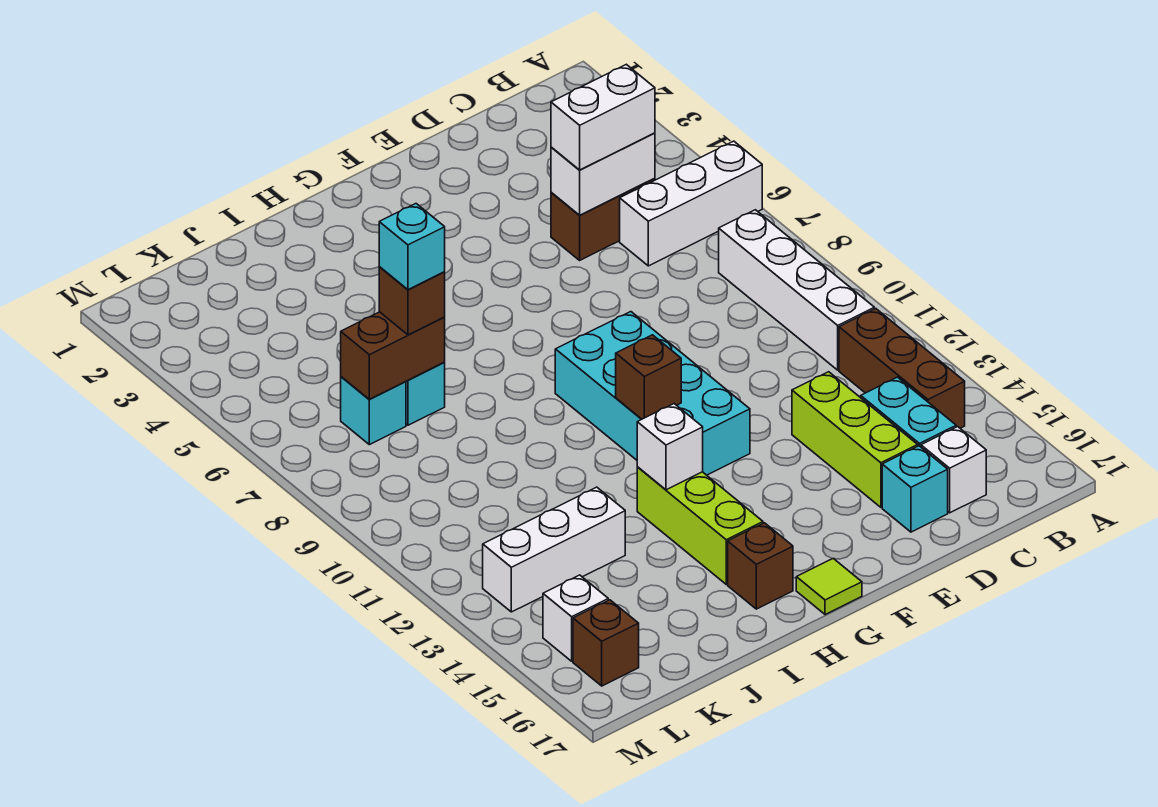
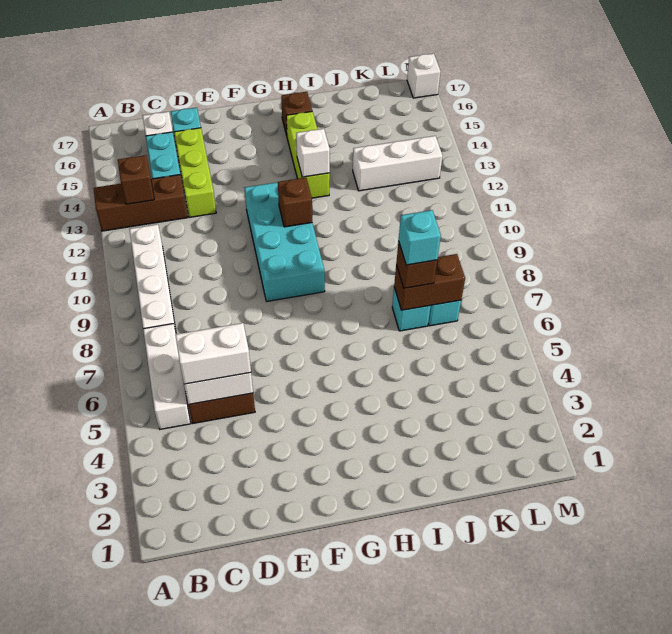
white brick A6:C6 level 1 -> white brick B5:B7 level 1
brown brick B12:B14 level 1 -> brown brick A13:C13 level 1
lime tile G17 level 1 -> none
white brick L15 level 1 -> white brick M17 level 1
brown brick L16 level 1 -> brown brick B13 level 2

